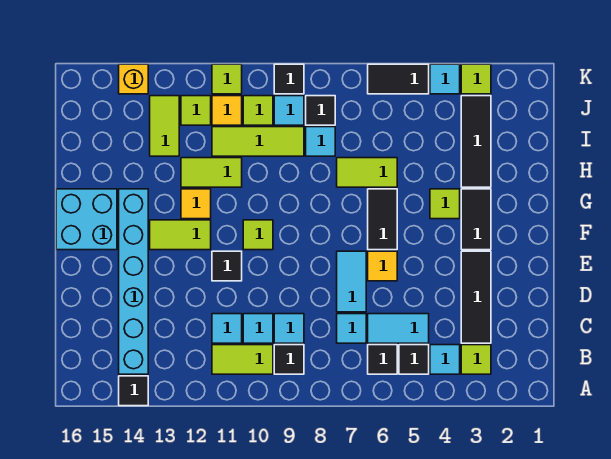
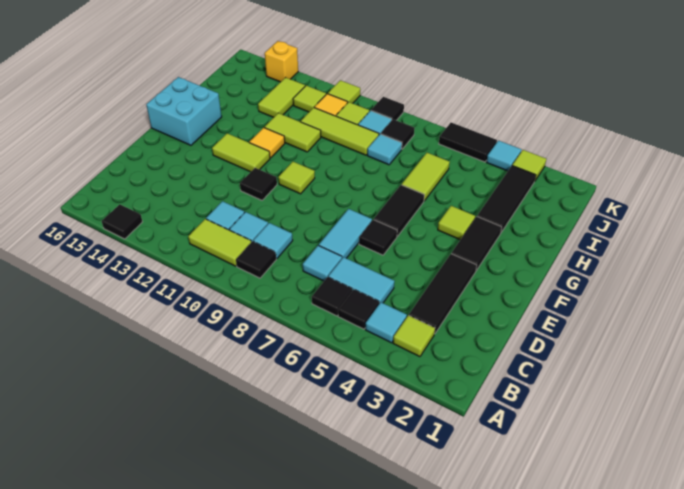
cyan brick B14:G14 level 1 -> none
yellow tile E6 level 1 -> black tile E6 level 1
lime tile H6:H7 level 1 -> lime tile H6:I6 level 1

